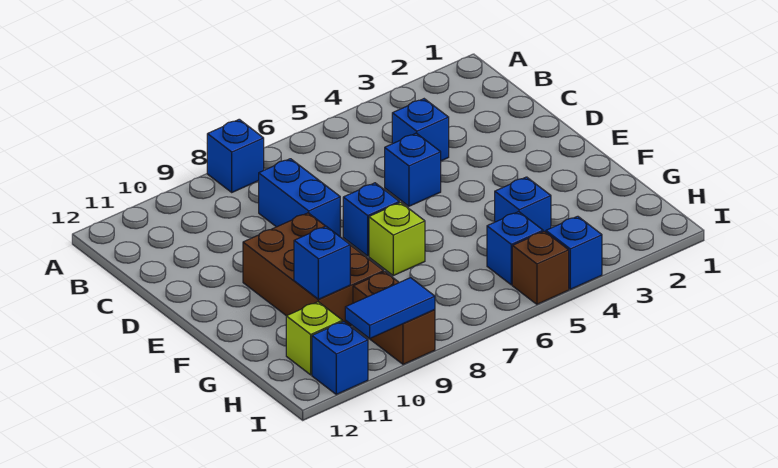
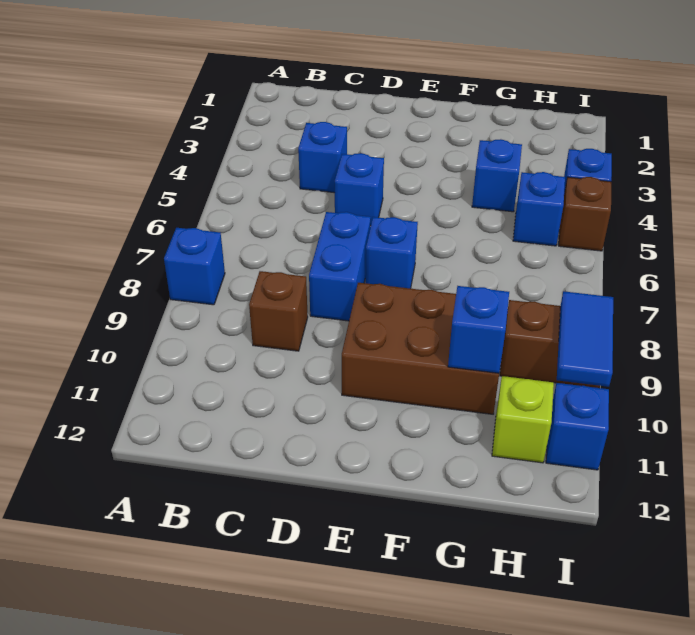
blue brick C8:D8 level 1 -> blue brick D7:D8 level 1
none -> brown brick C9 level 1
lime brick F7 level 1 -> none

